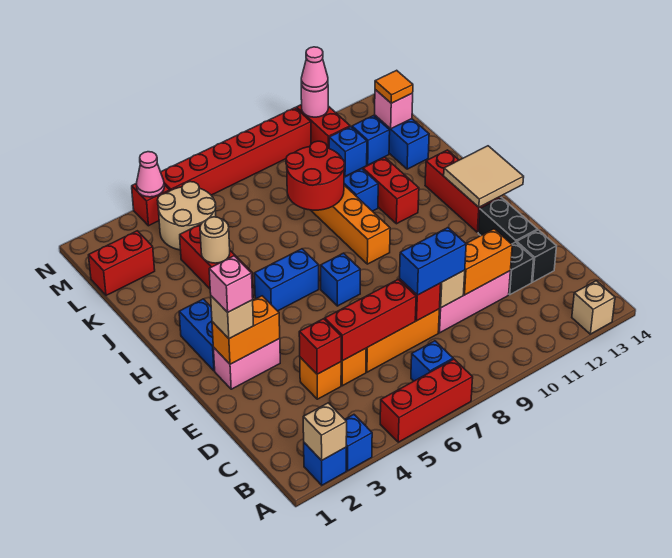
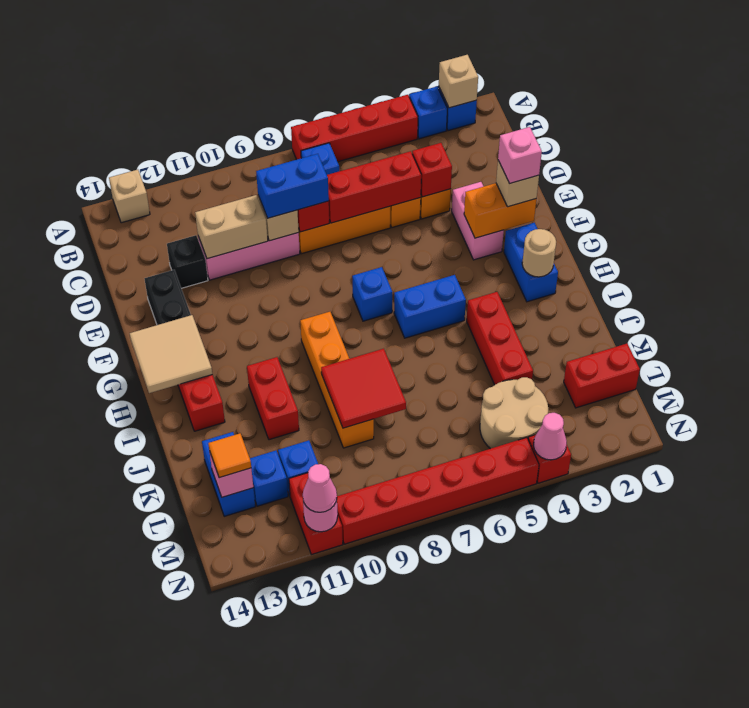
red brick A5:A7 level 1 -> red brick A4:A7 level 1
orange brick D10:D11 level 2 -> tan brick D10:D11 level 2
black brick D13 level 1 -> none
pink brick F2:F3 level 1 -> pink brick E3:F3 level 1
tan round brick J4 level 2 -> tan round brick H2 level 2
red round brick J8:K9 level 2 -> red tile J8:K9 level 2
blue brick J10 level 1 -> none

